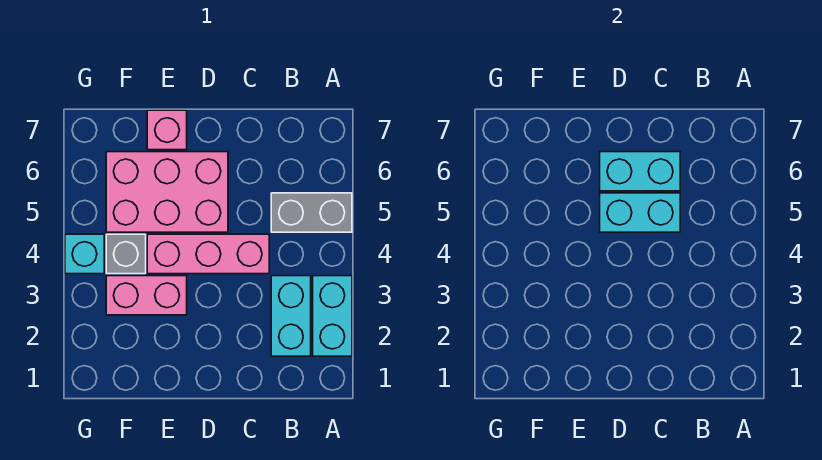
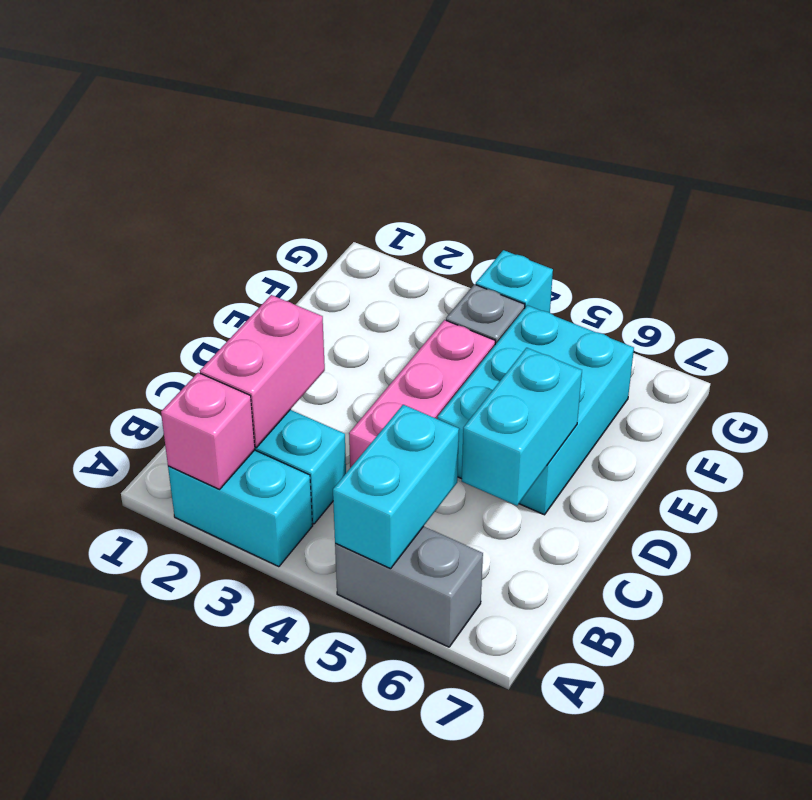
grey brick A5:B5 level 1 -> grey brick A5:A6 level 1
cyan brick C5:D5 level 2 -> cyan brick A5:B5 level 2
pink brick D5:F6 level 1 -> cyan brick D5:F6 level 1
pink brick E3:F3 level 1 -> pink brick B2:C2 level 2
pink brick E7 level 1 -> pink brick A2 level 2

